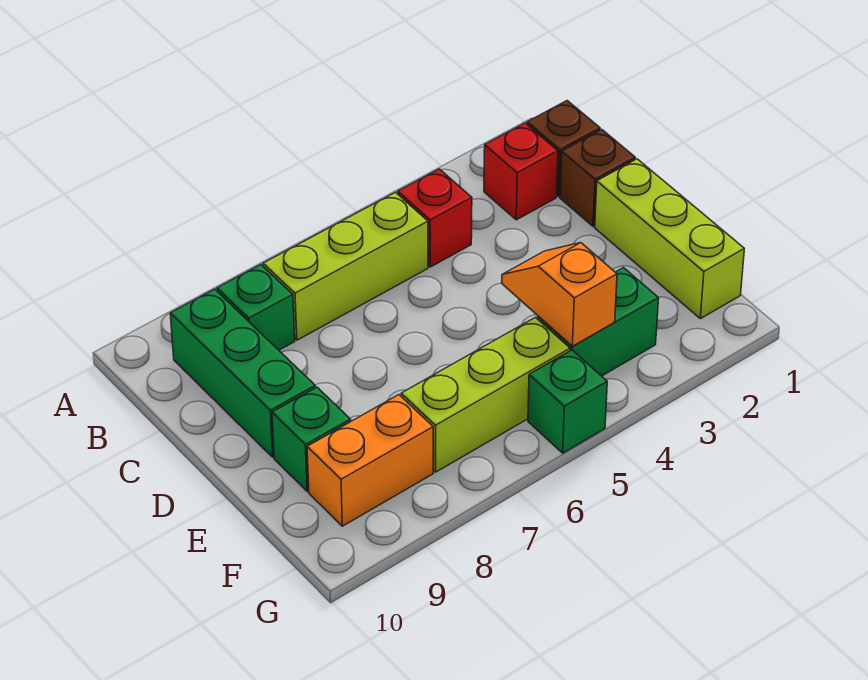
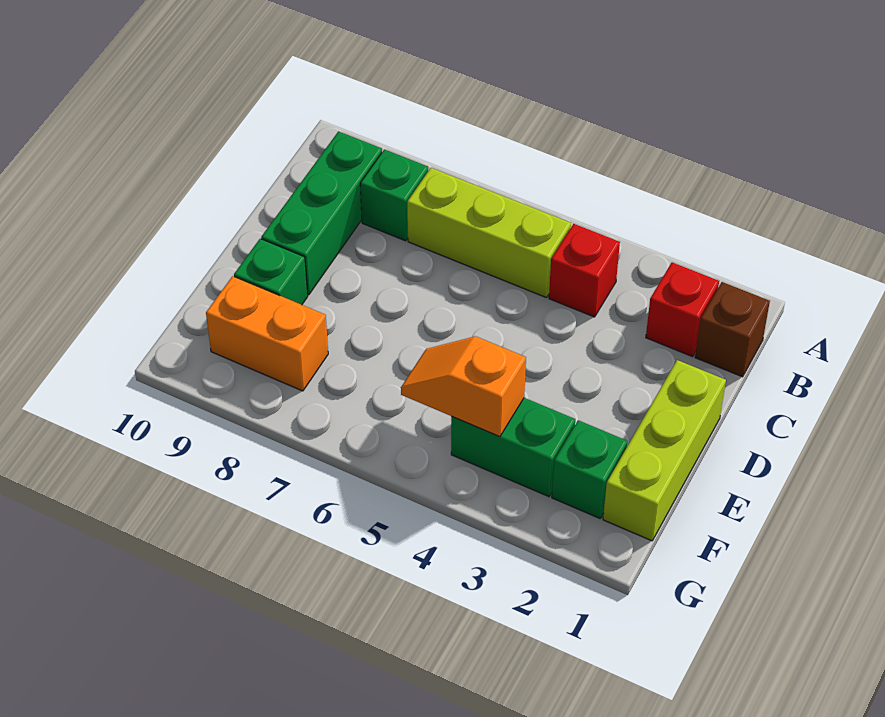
brown brick C1 level 1 -> none
orange slope E4:F4 level 2 top F -> orange slope F4:F5 level 2 top 4
lime brick F5:F7 level 1 -> none
green brick G5 level 1 -> green brick F2 level 1

